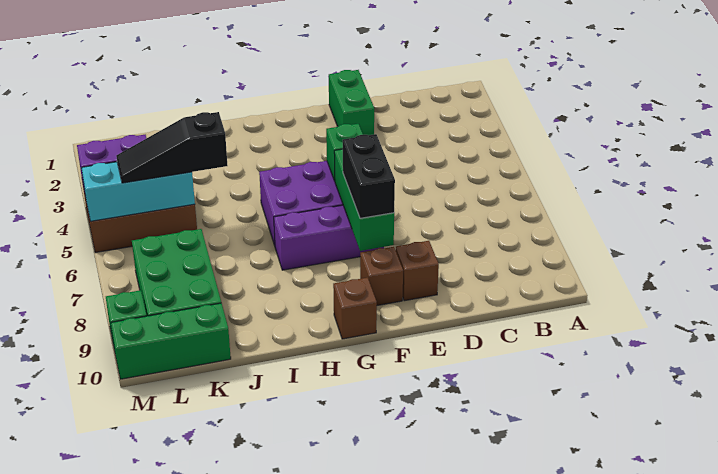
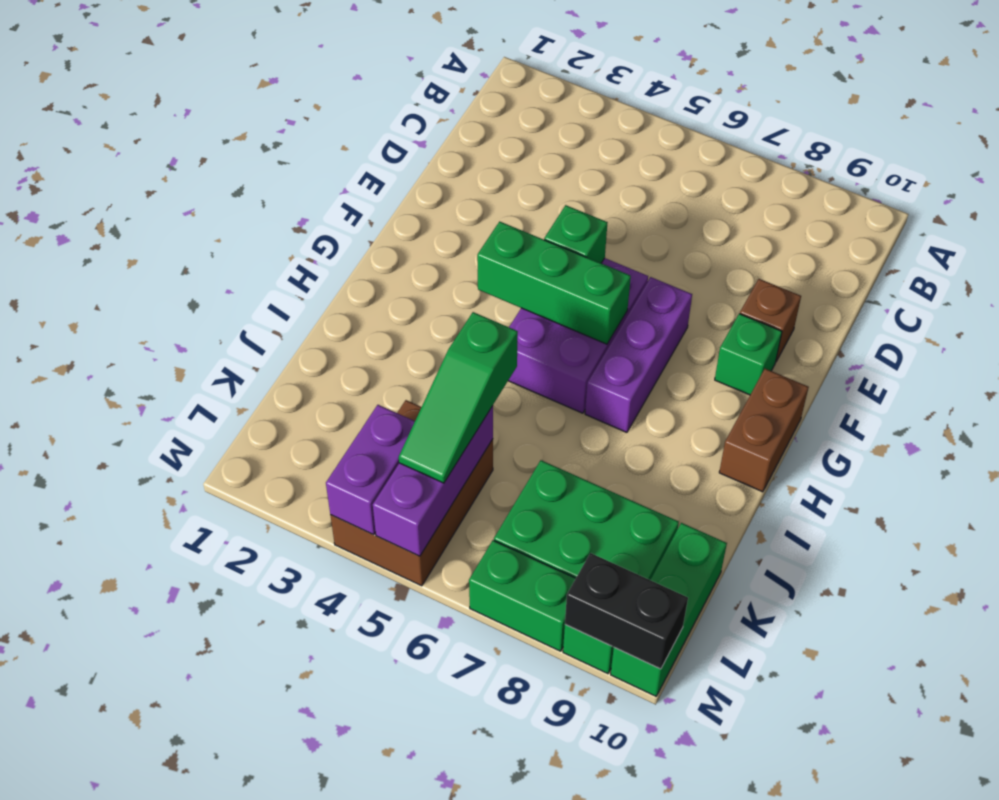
green brick E1:E2 level 1 -> green brick M7:M8 level 1
green brick F6:F8 level 2 -> green brick G4:G6 level 2
black brick F7:F8 level 3 -> black brick M9:M10 level 2
brown brick F9 level 1 -> green brick F9 level 1
brown brick G10 level 1 -> brown brick G10:H10 level 1
black slope J5:L5 level 3 top J -> green slope J5:L5 level 3 top J
cyan brick K5:M5 level 2 -> purple brick K5:M5 level 2

